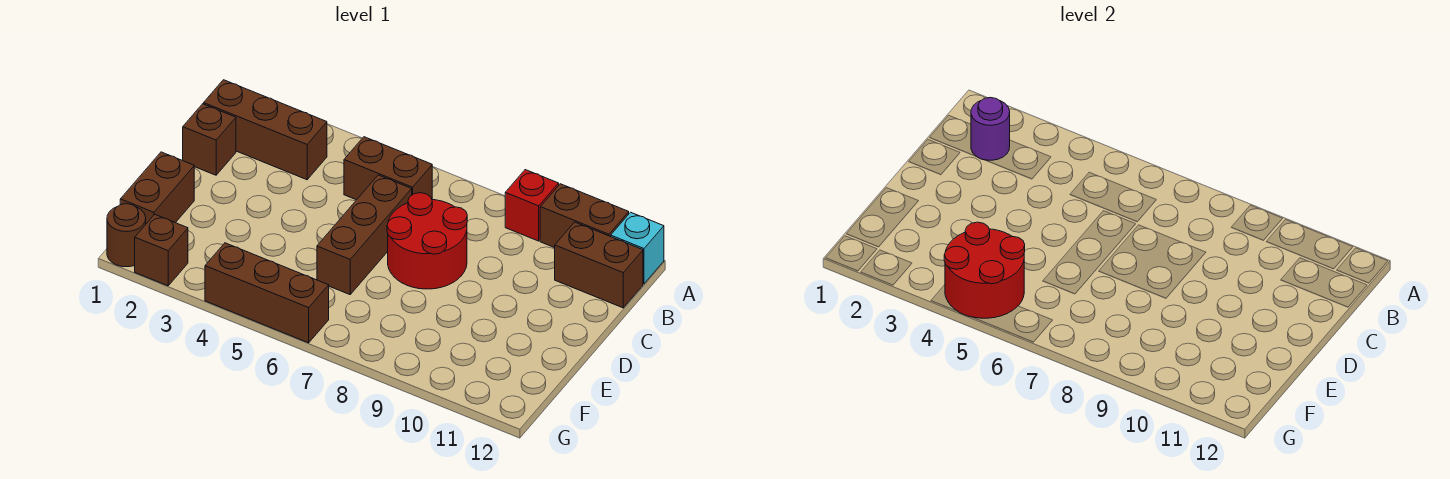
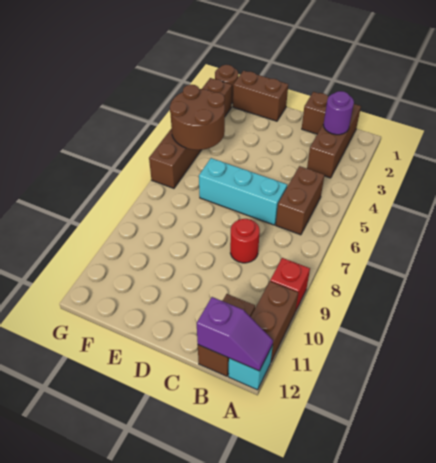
none -> purple slope A12:B12 level 2 top B
brown brick C6:E6 level 1 -> cyan brick C6:E6 level 1
red round brick C7:D8 level 1 -> red round brick C8 level 1
red round brick F4:G5 level 2 -> brown round brick F4:G5 level 2

